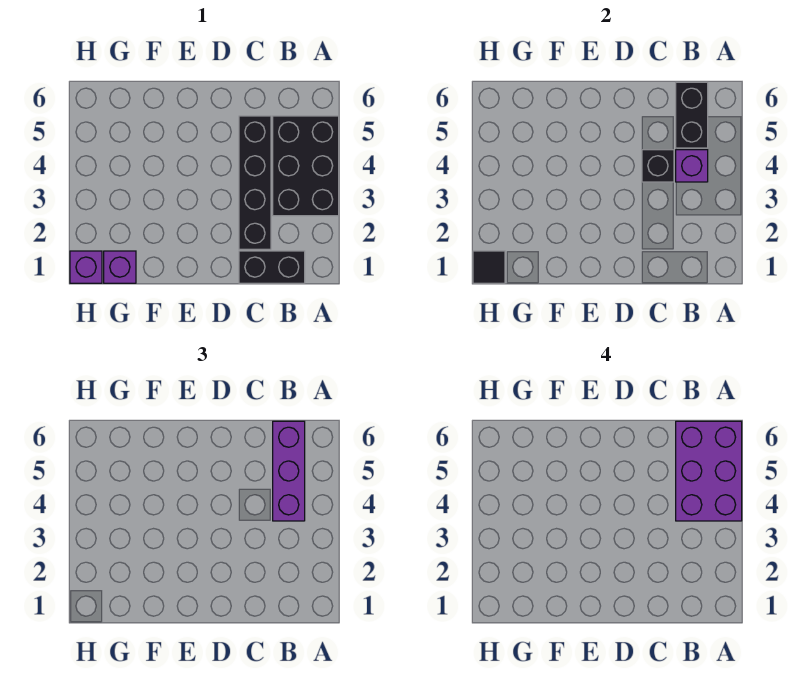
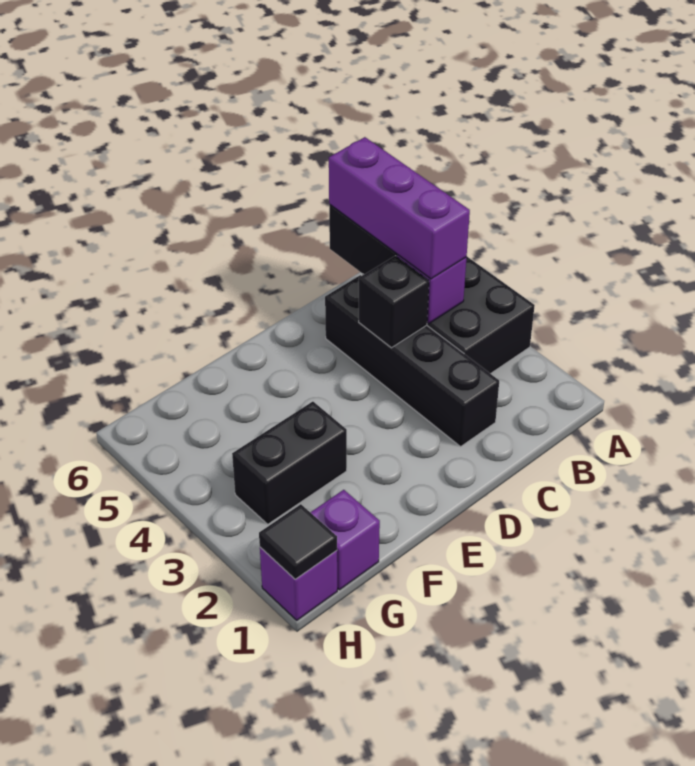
purple brick A4:B6 level 4 -> none
black brick B1:C1 level 1 -> black brick F3:G3 level 1

